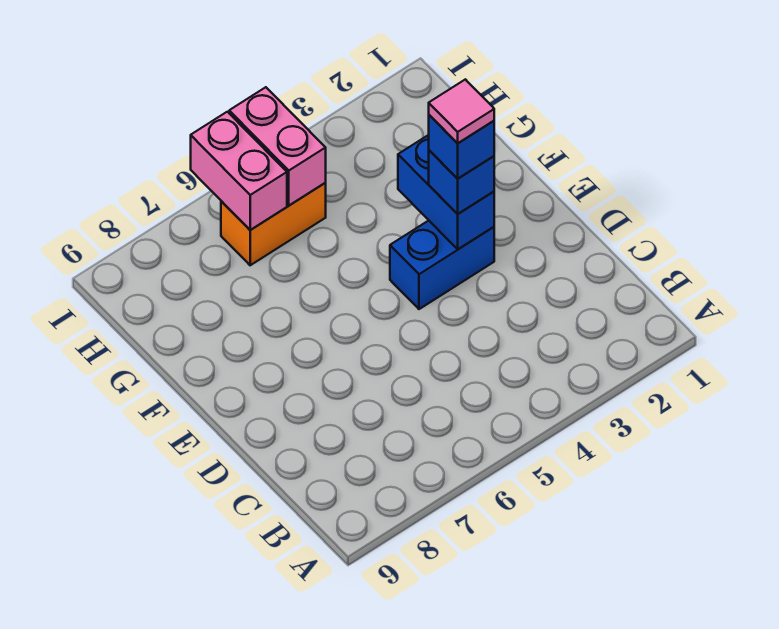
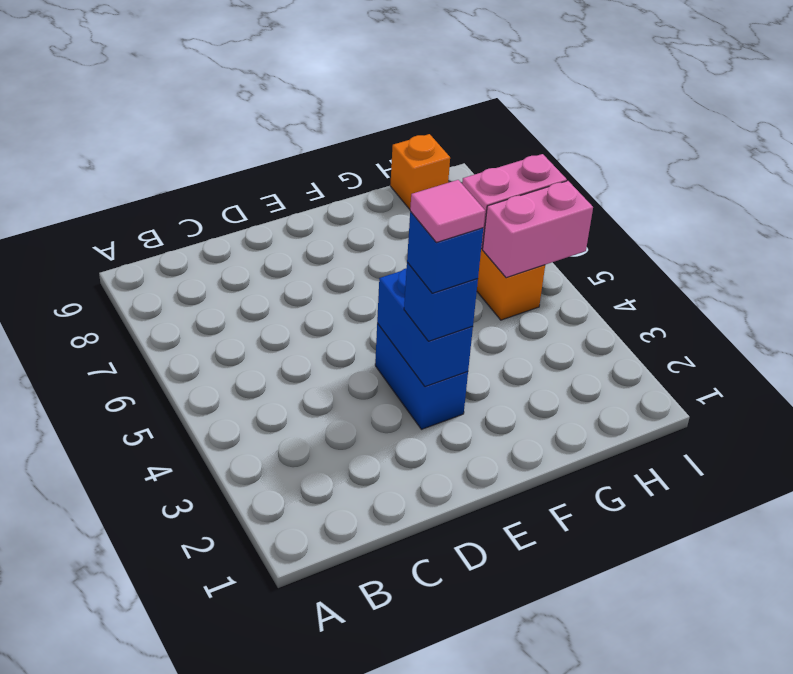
blue brick E3:F3 level 2 -> blue brick E3:E4 level 2
none -> orange brick H9 level 1

